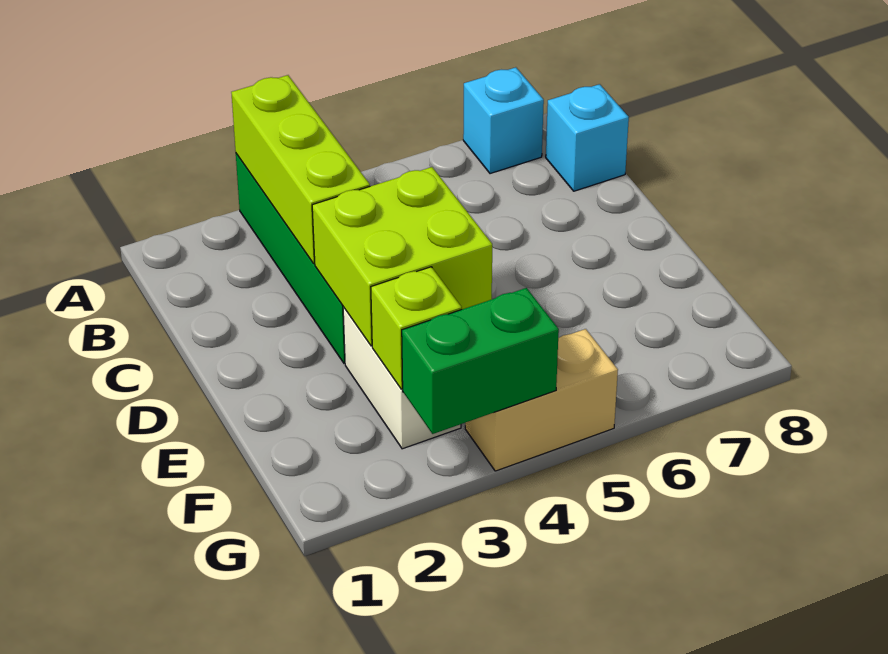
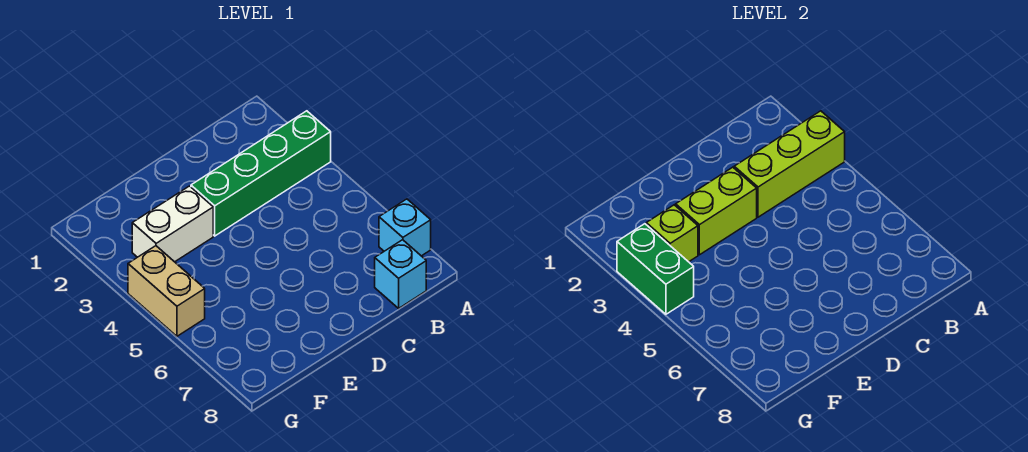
lime brick D3:E4 level 2 -> lime brick D3:E3 level 2

